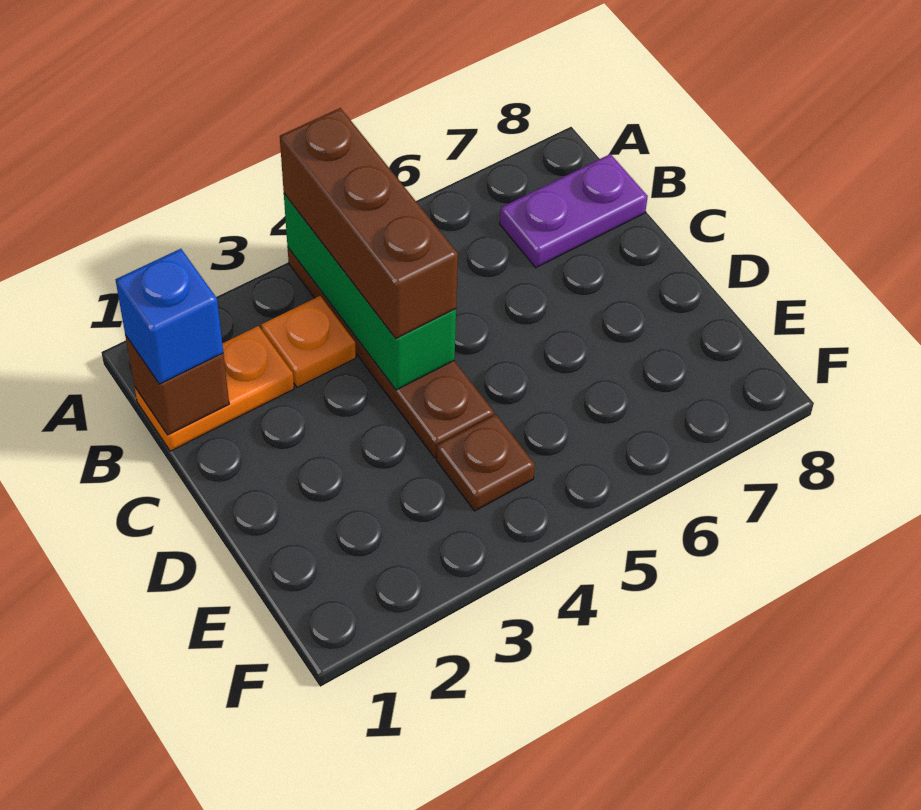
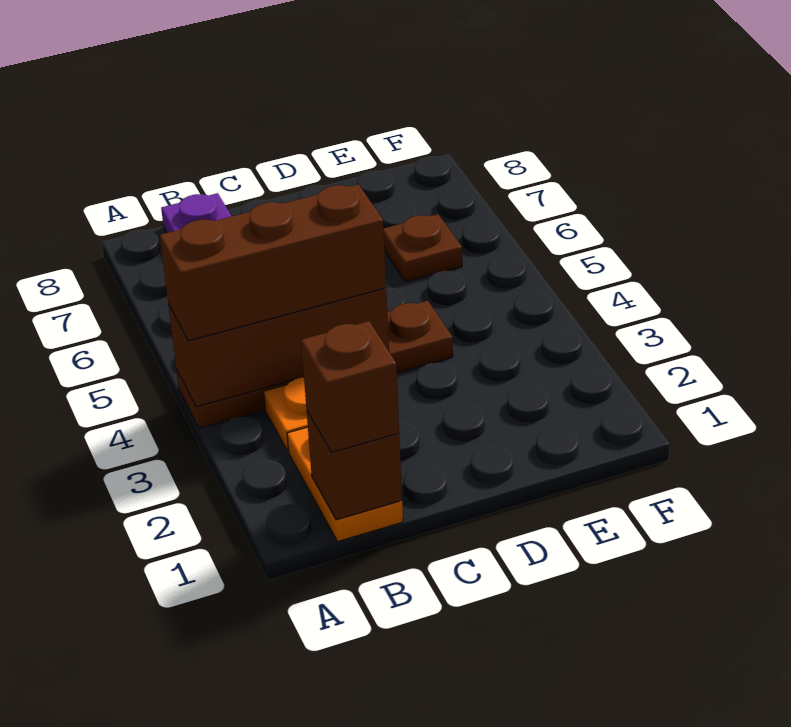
green brick A4:C4 level 2 -> brown brick A4:C4 level 2
blue brick B1 level 3 -> brown brick B1 level 3
brown plate E4 level 1 -> brown plate E6 level 1

